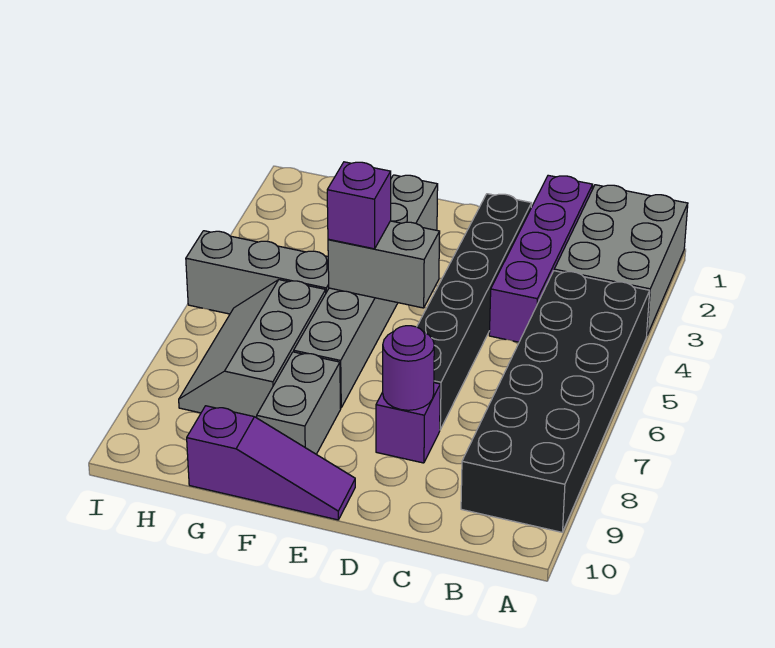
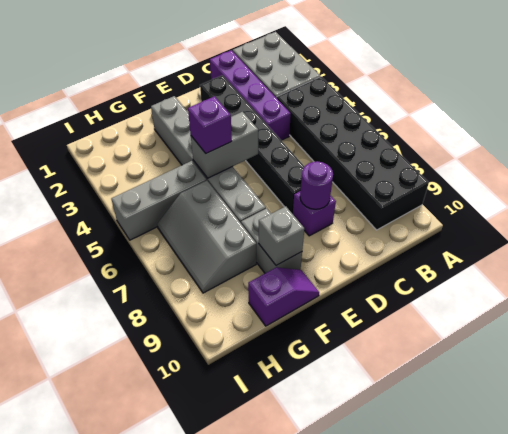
purple slope E10:G10 level 1 top G -> purple slope F10:G10 level 1 top G
none -> grey brick F9 level 2

